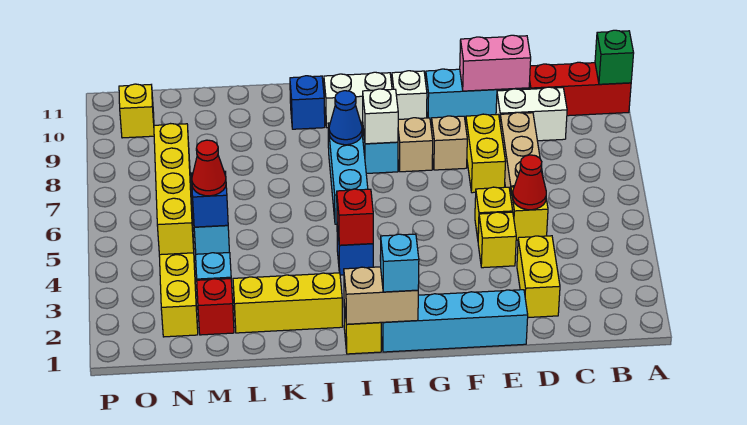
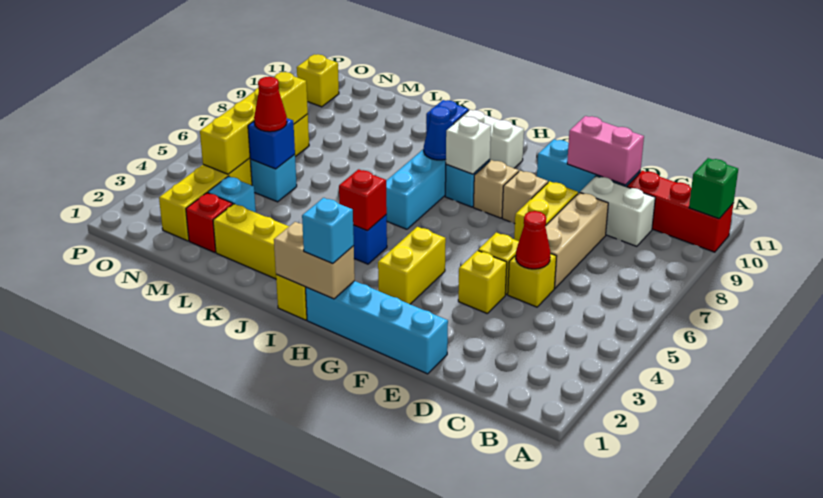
yellow brick D2:D3 level 1 -> yellow brick G3:G4 level 1
white brick G10 level 1 -> none

